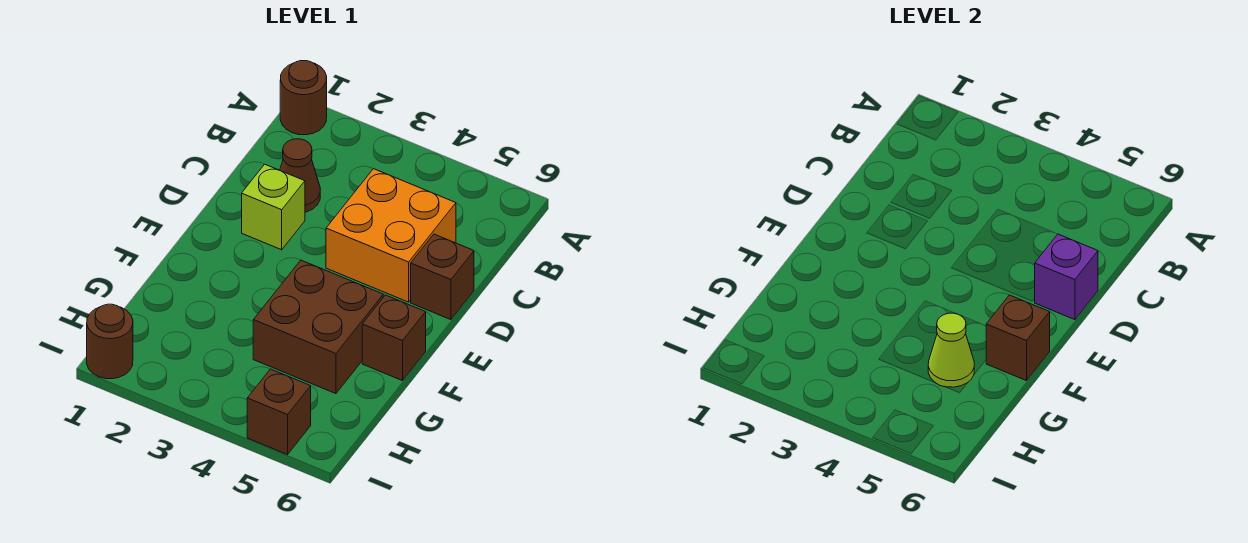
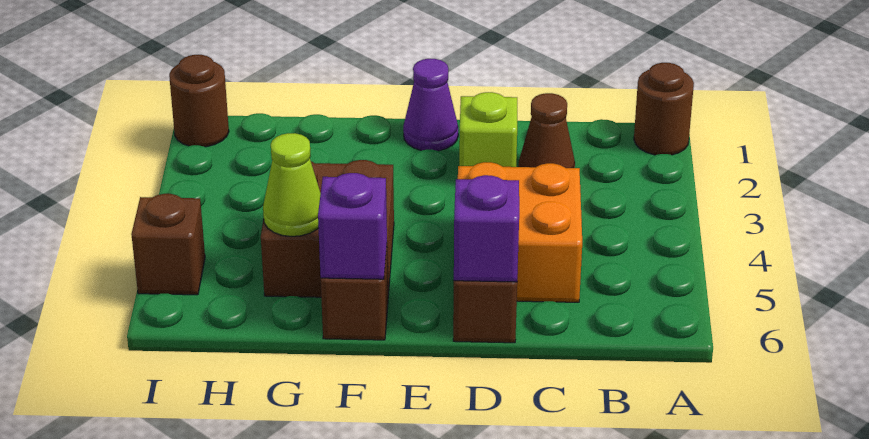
none -> purple cone E1 level 1
brown brick F6 level 2 -> purple brick F6 level 2

